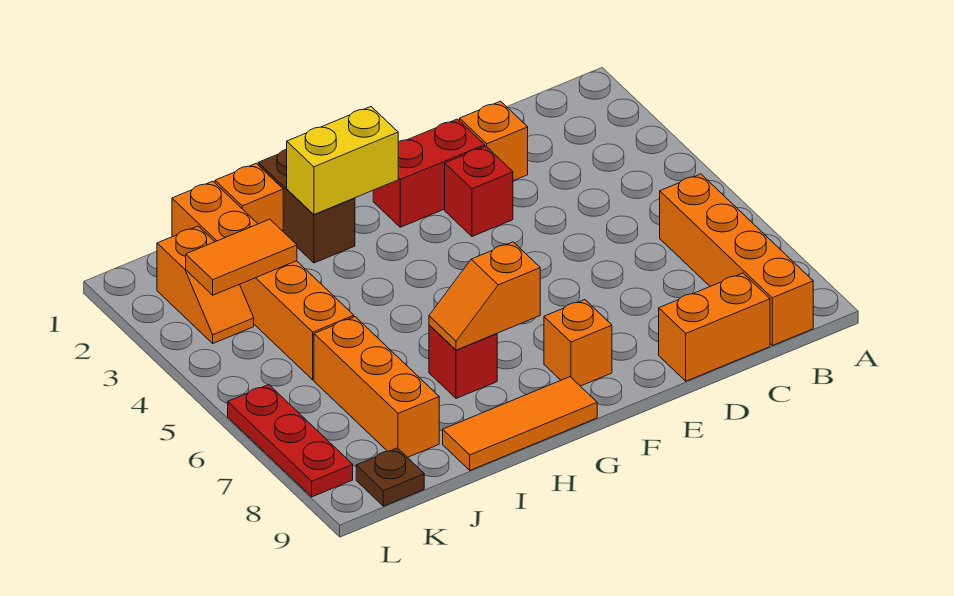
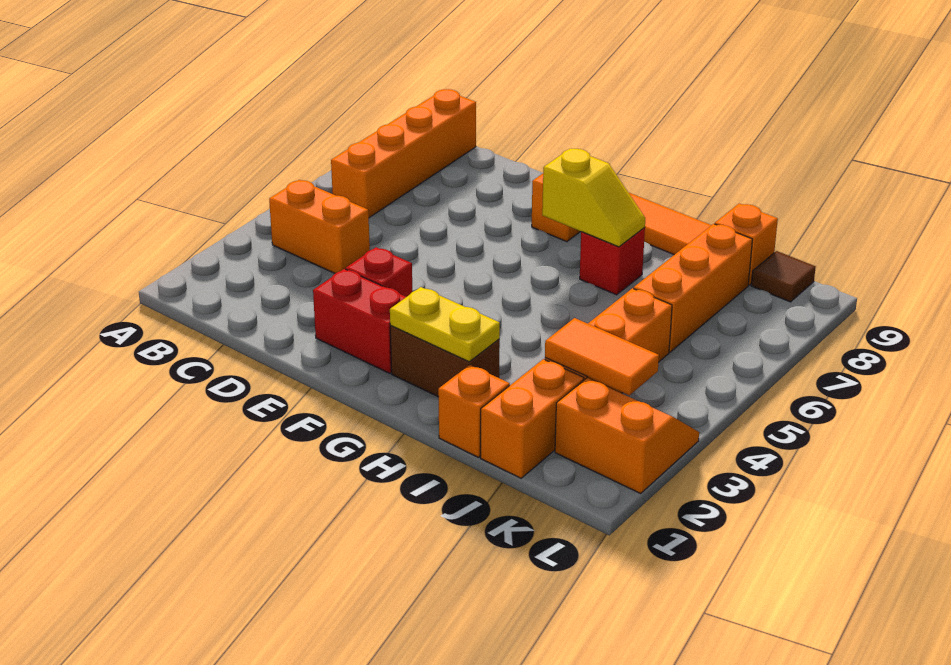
orange brick C9:D9 level 1 -> orange brick B4:C4 level 1
orange brick D2 level 1 -> orange brick J9 level 1
yellow brick G2:H2 level 2 -> yellow plate G2:H2 level 2
orange slope G7:H7 level 2 top G -> yellow slope G7:H7 level 2 top G
brown brick H1:H2 level 1 -> brown brick G2:H2 level 1
orange slope K2:K3 level 1 top 2 -> orange slope K2:L3 level 1 top 2
brown plate K9 level 1 -> brown tile K9 level 1
red plate L6:L8 level 1 -> none

